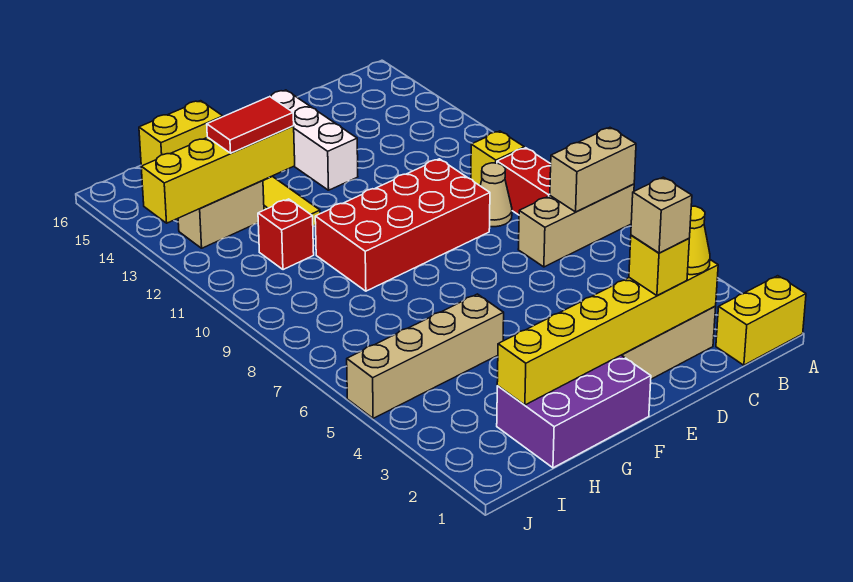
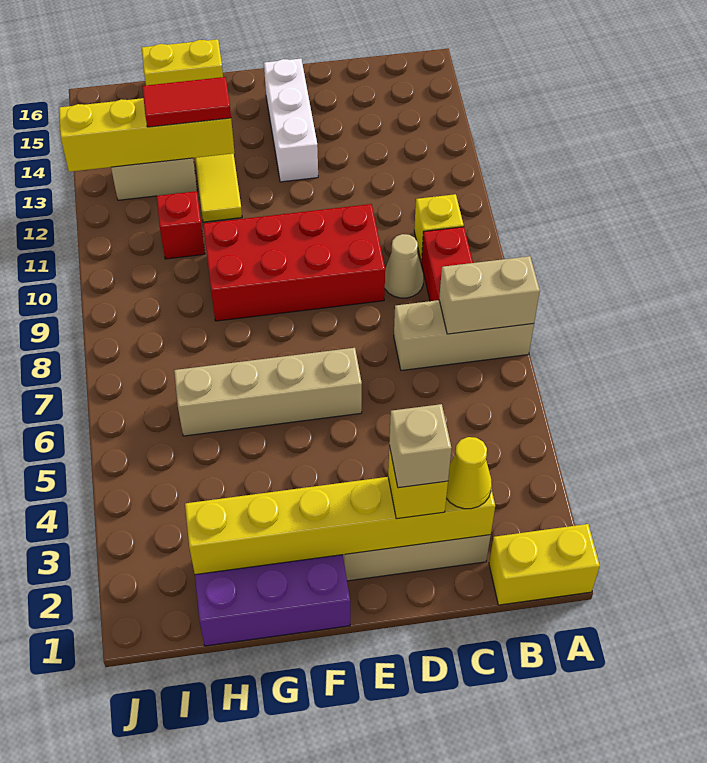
tan brick G5:J5 level 1 -> tan brick E6:H6 level 1

